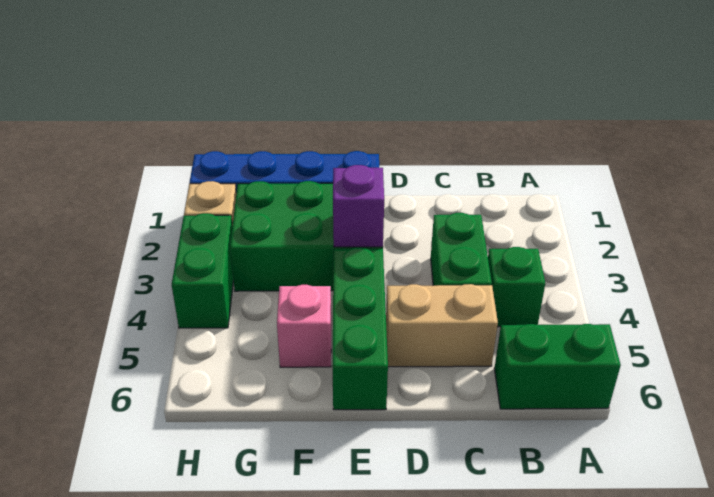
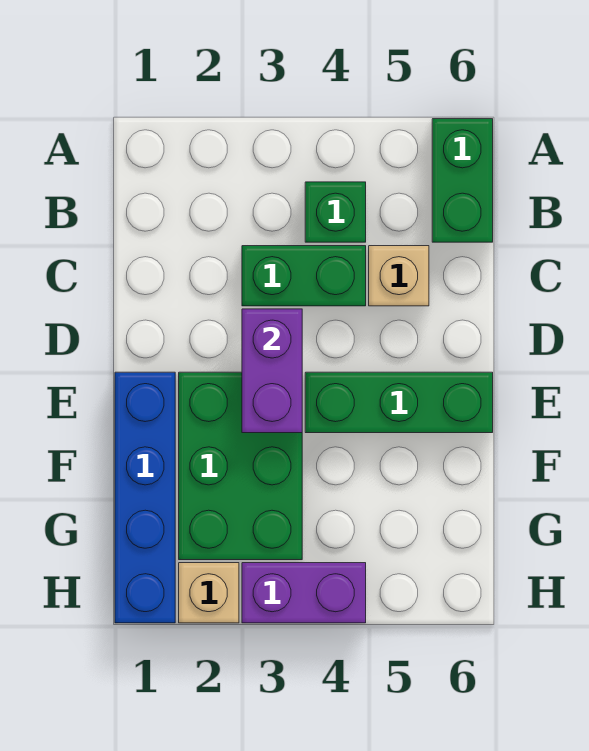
tan brick C5:D5 level 1 -> tan brick C5 level 1
purple brick E3 level 2 -> purple brick D3:E3 level 2
pink brick F5 level 1 -> none
green brick H3:H4 level 1 -> purple brick H3:H4 level 1

